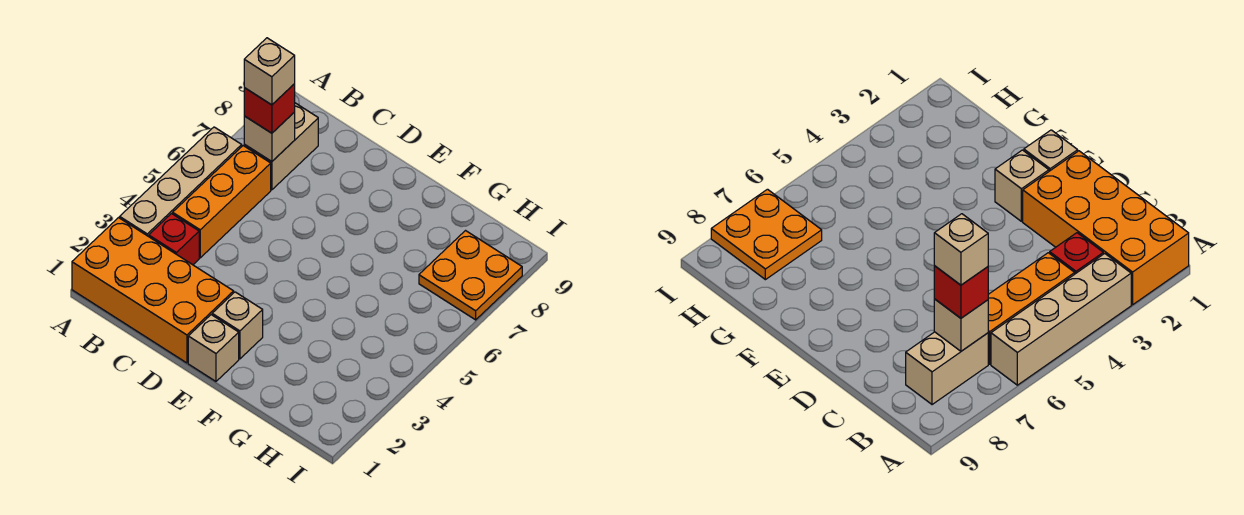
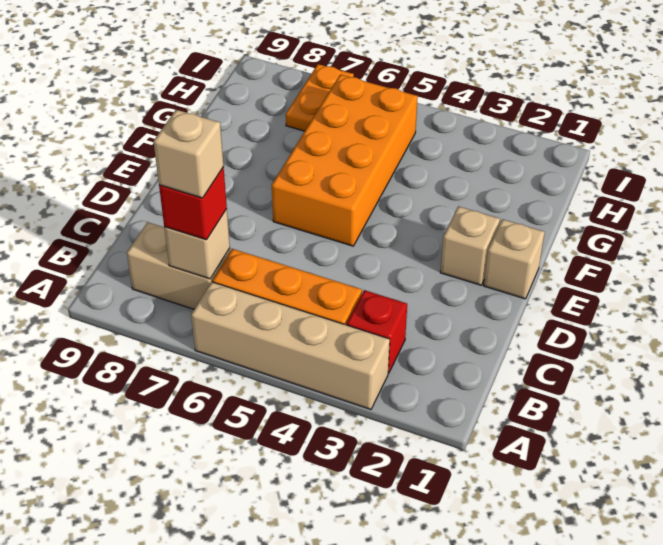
orange brick A1:D2 level 1 -> orange brick E5:H6 level 1
orange plate H7:I8 level 1 -> orange plate H7:I7 level 1

